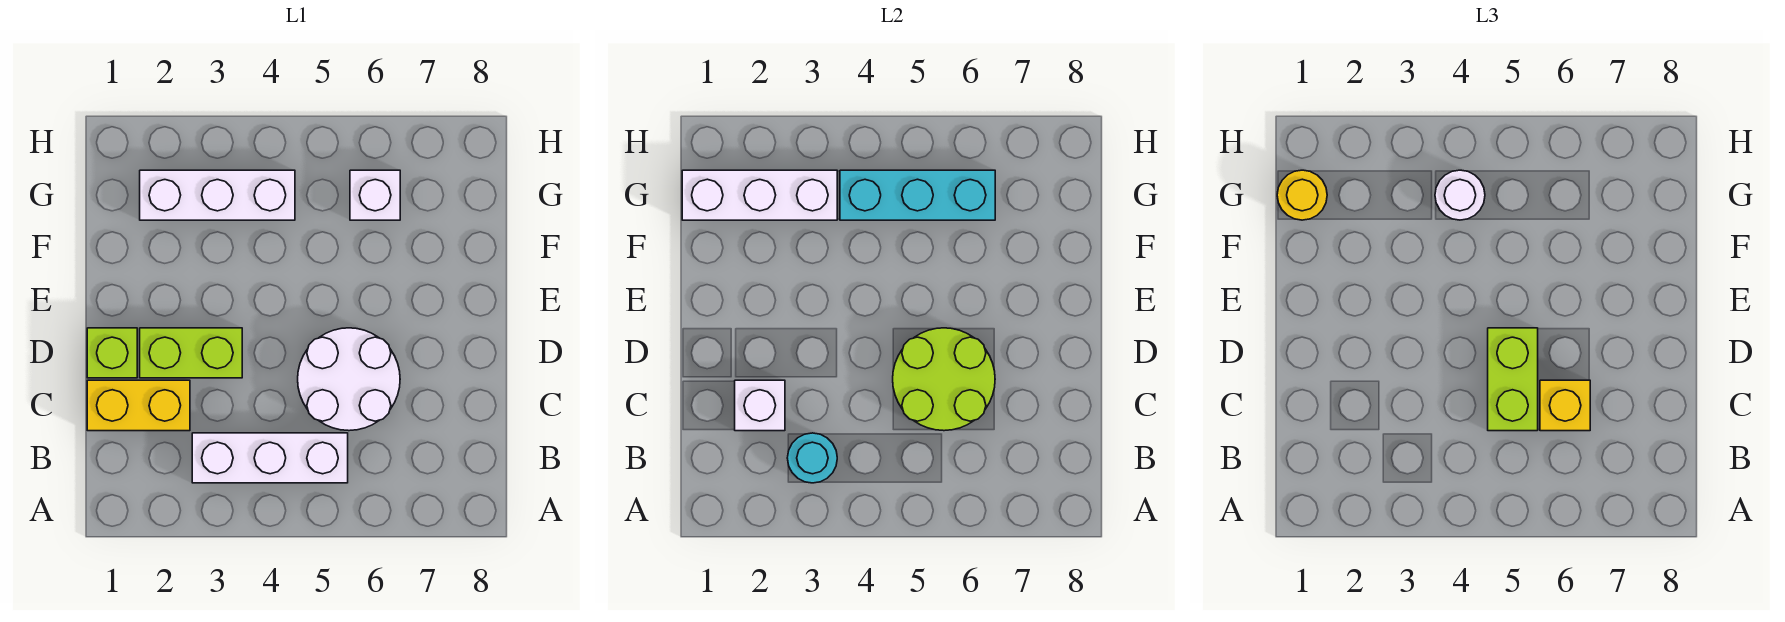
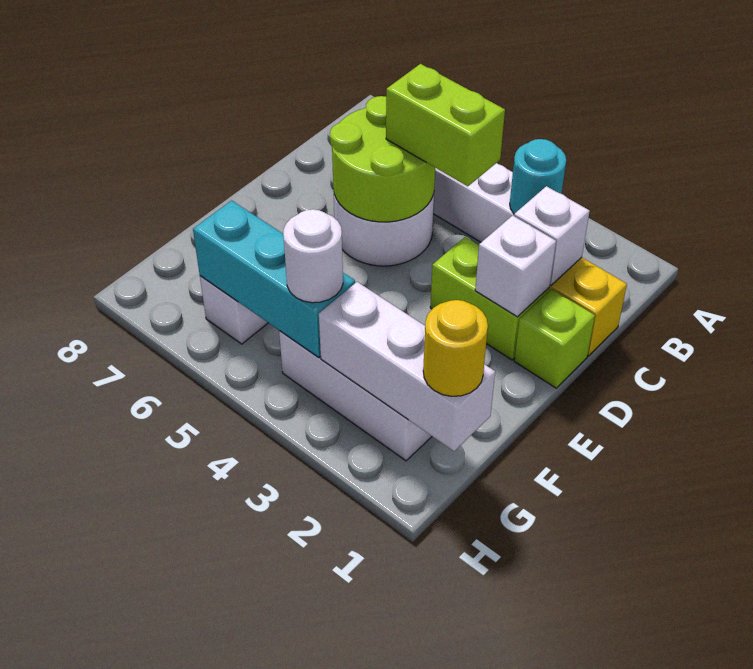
lime brick C5:D5 level 3 -> lime brick C4:C5 level 3
yellow brick C6 level 3 -> none
none -> white brick D2 level 2

